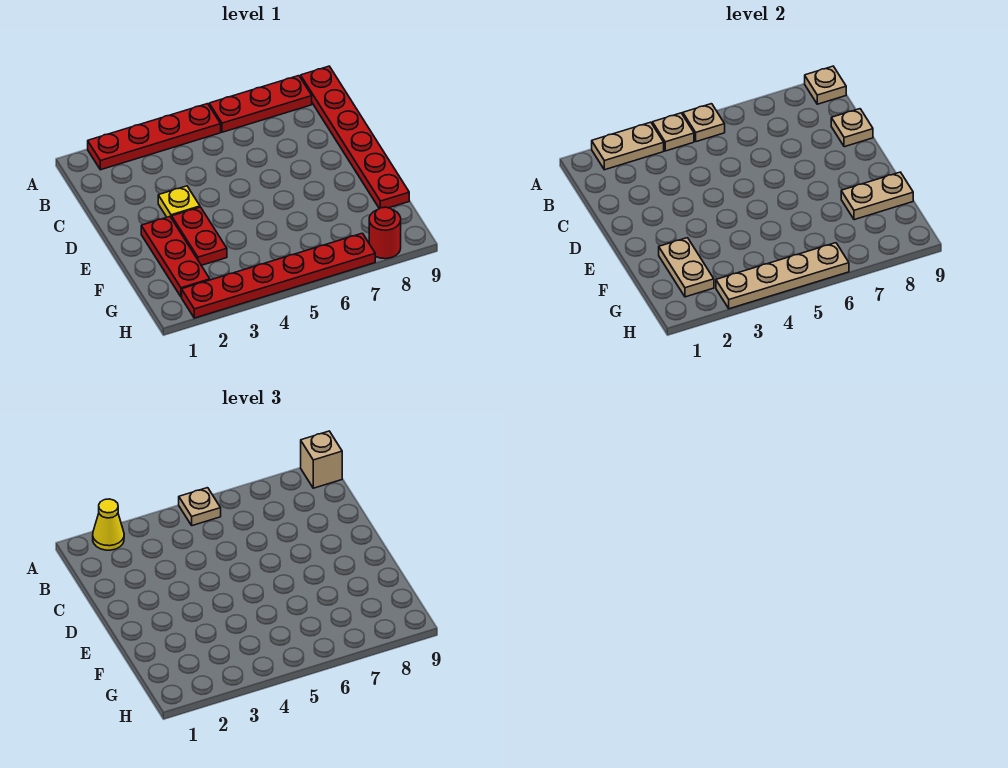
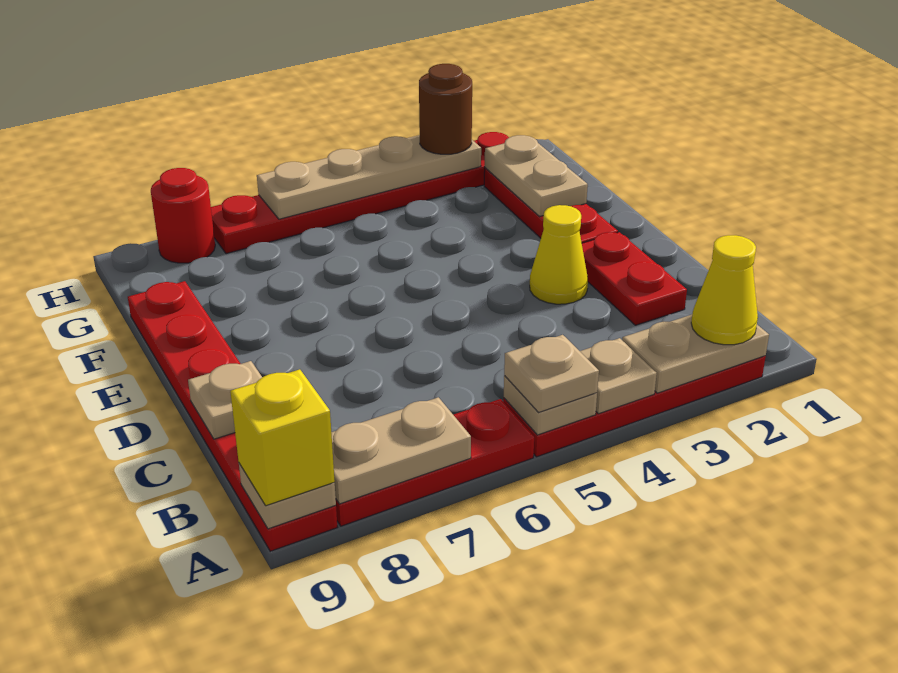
tan brick A9 level 3 -> yellow brick A9 level 3
yellow plate D3 level 1 -> yellow cone D3 level 1
red plate E3:F3 level 1 -> red plate C2:D2 level 1
tan plate F8:F9 level 2 -> tan plate A7:A8 level 2
none -> brown round brick H3 level 3

